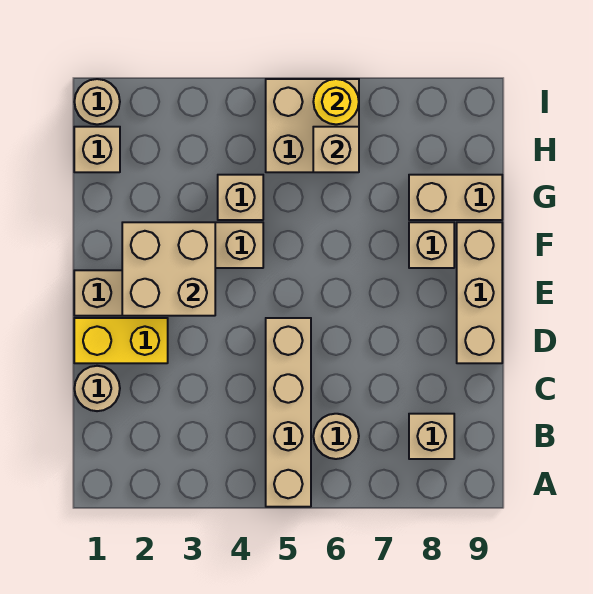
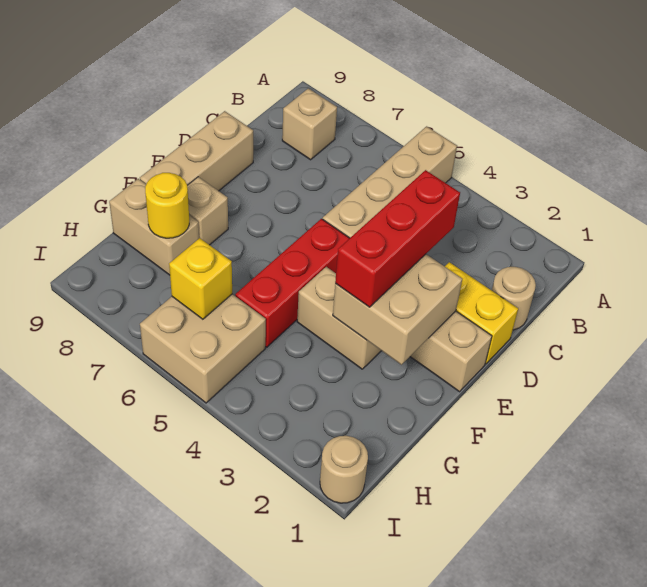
tan round brick B6 level 1 -> none
none -> red brick D3:F3 level 3
none -> red brick E5:G5 level 1
tan brick G4 level 1 -> none
tan brick H1 level 1 -> none
tan brick H6 level 2 -> yellow brick H6 level 2
yellow round brick I6 level 2 -> yellow round brick G8 level 2

